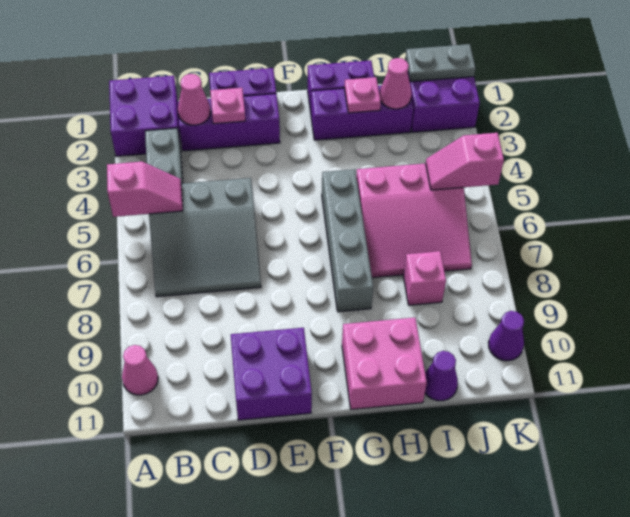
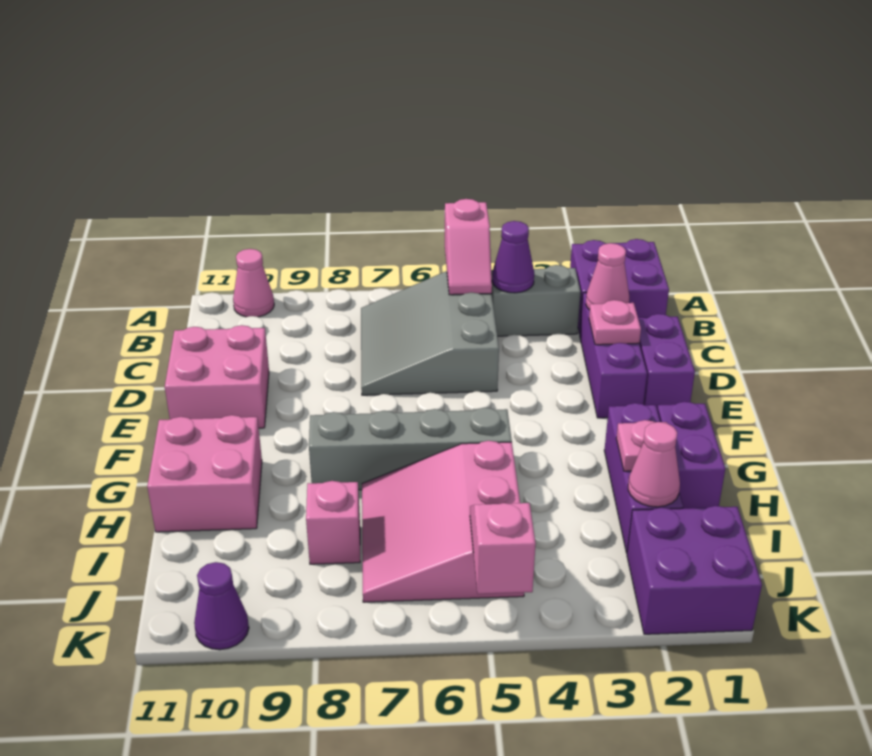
purple brick D10:E11 level 1 -> pink brick D10:E11 level 1
purple cone I11 level 1 -> purple cone B4 level 2
grey plate J1:K1 level 2 -> none

